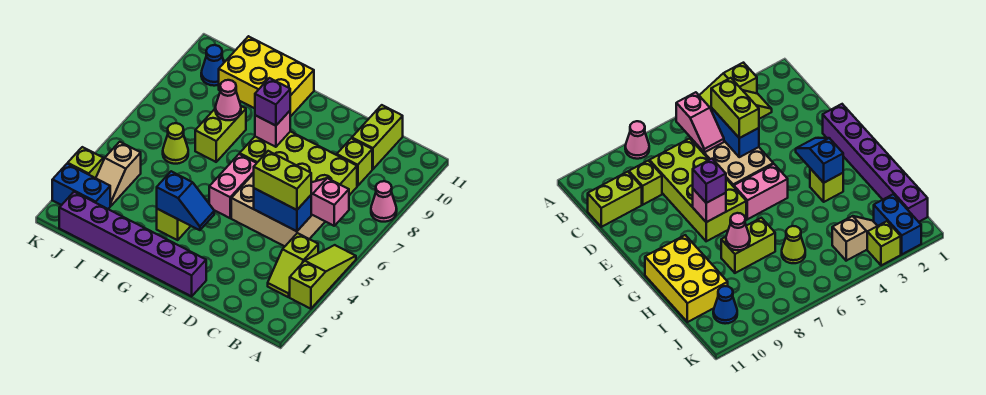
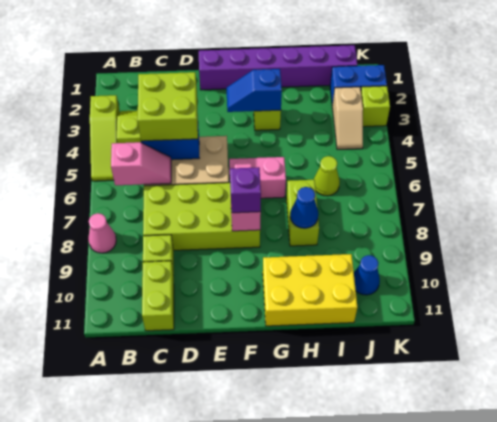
lime brick C5:D5 level 3 -> lime brick C4:D5 level 3
pink brick F5:F6 level 1 -> pink brick F6:G6 level 1
pink cone H8 level 2 -> blue cone H8 level 2
tan slope J3:J4 level 1 top 4 -> tan slope J3:J4 level 1 top 3

